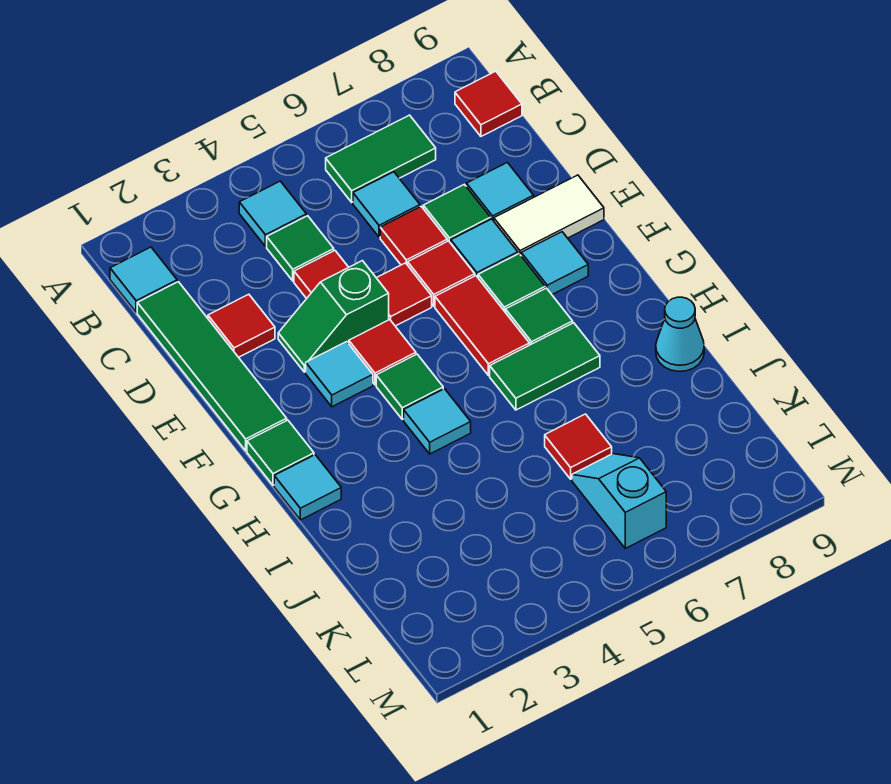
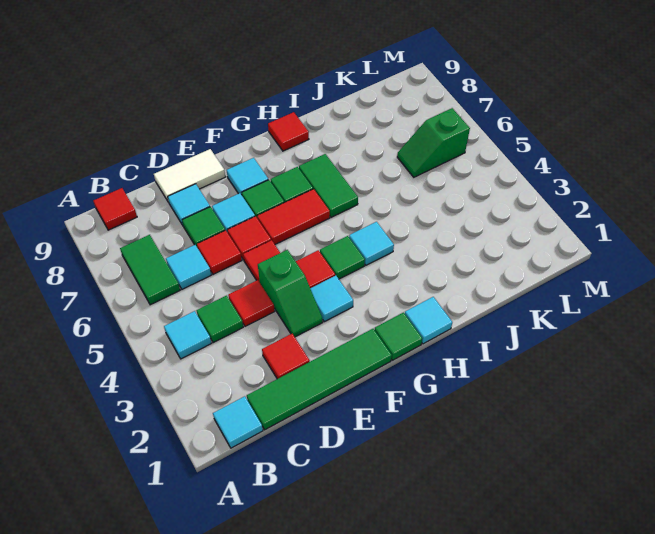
white tile E8:E9 level 1 -> white tile D9:E9 level 1
cyan cone I9 level 1 -> none
red tile J6 level 1 -> red tile H9 level 1
cyan slope K6:L6 level 1 top L -> green slope K6:L6 level 1 top L

